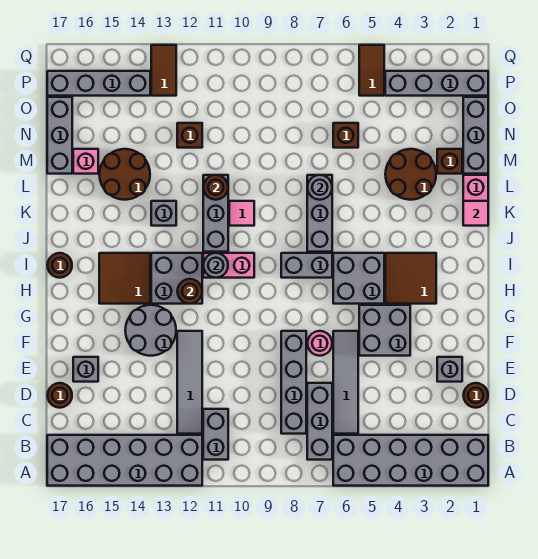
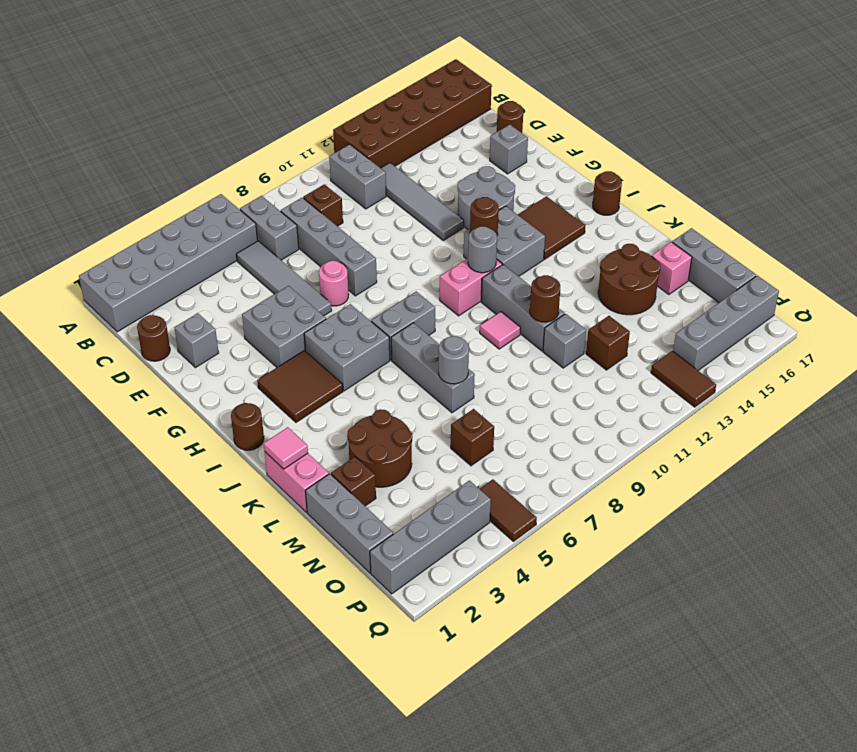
grey brick A12:B17 level 1 -> brown brick A12:B17 level 1
grey brick B7:D7 level 1 -> grey brick B7:C7 level 1
none -> brown brick C9 level 1
none -> brown round brick I1 level 1
grey brick K13 level 1 -> grey brick M11 level 1

